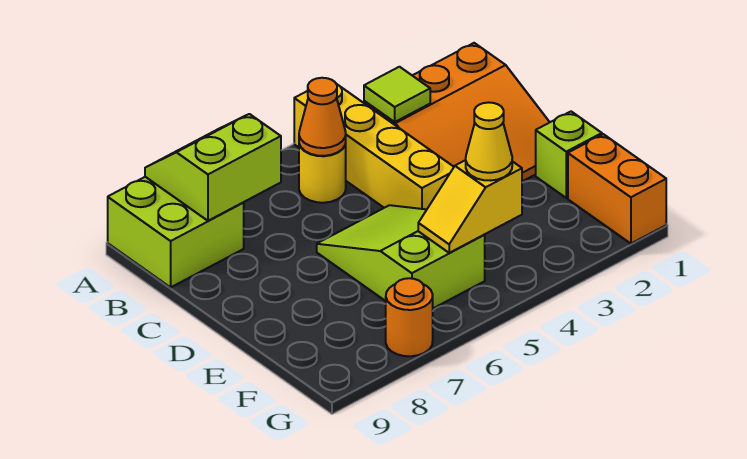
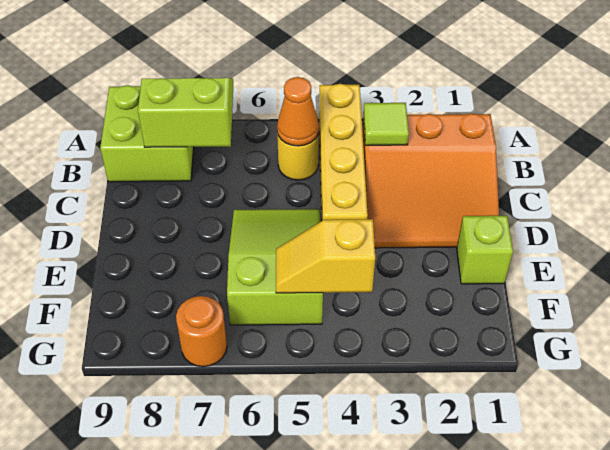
orange brick F1:G1 level 1 -> none
yellow cone F4 level 3 -> none

